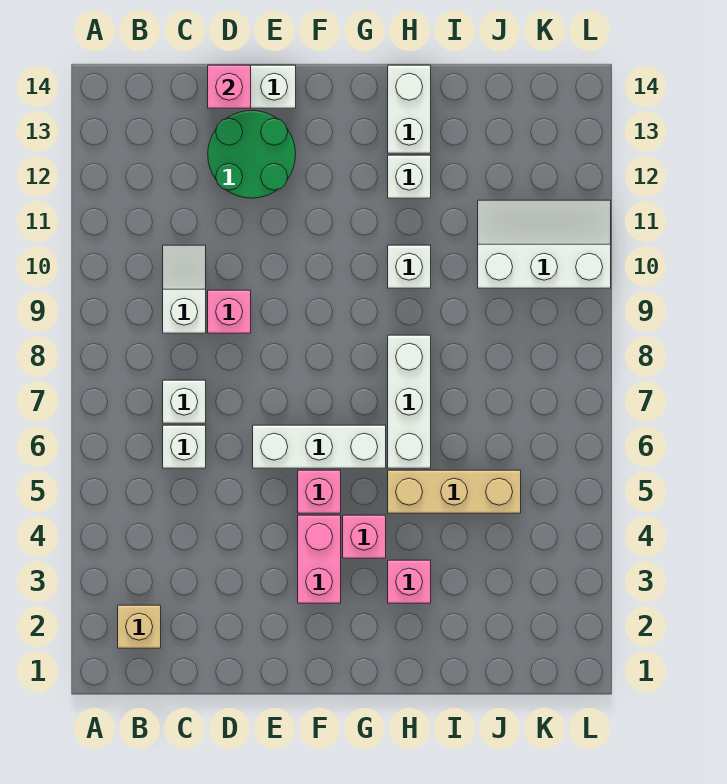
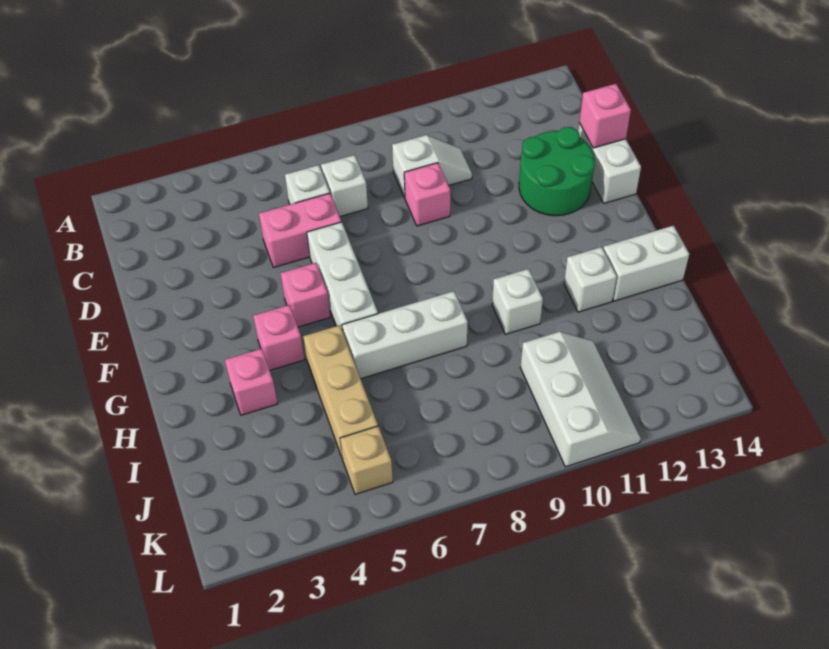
tan brick B2 level 1 -> tan brick K5 level 1
pink brick F3:F4 level 1 -> pink brick D5:D6 level 1

